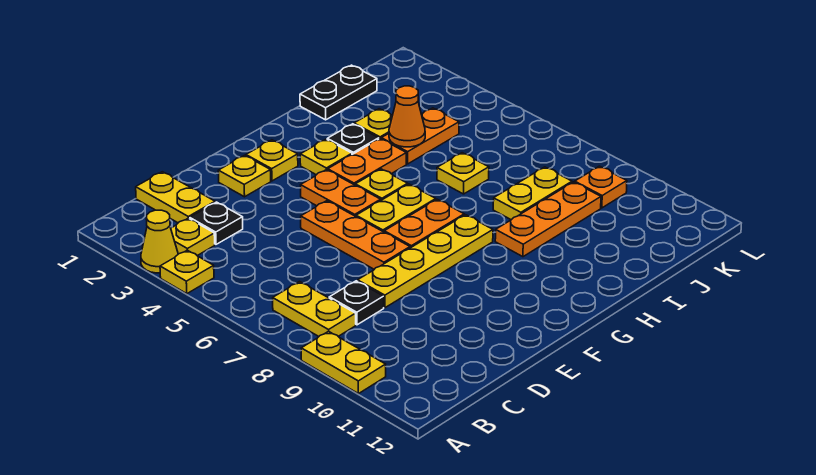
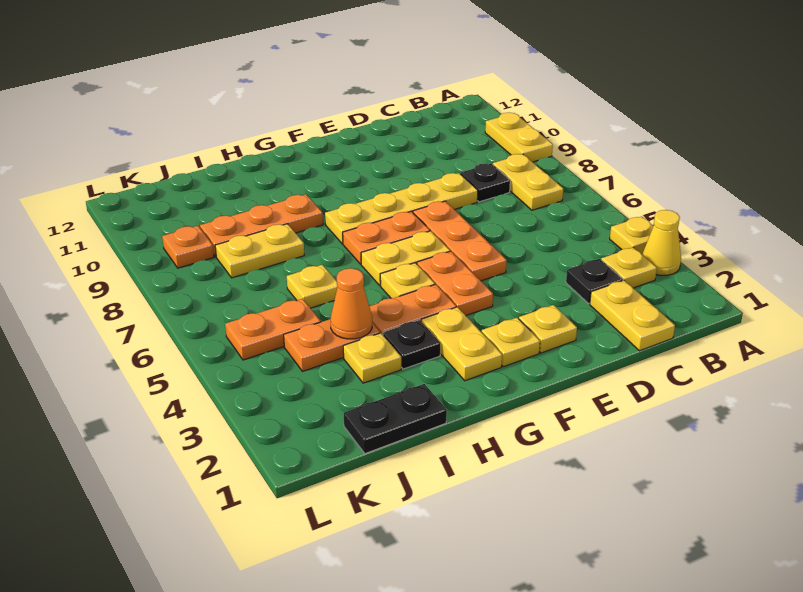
yellow plate G3 level 1 -> yellow plate G2:G3 level 1
none -> orange plate J5:K5 level 1

